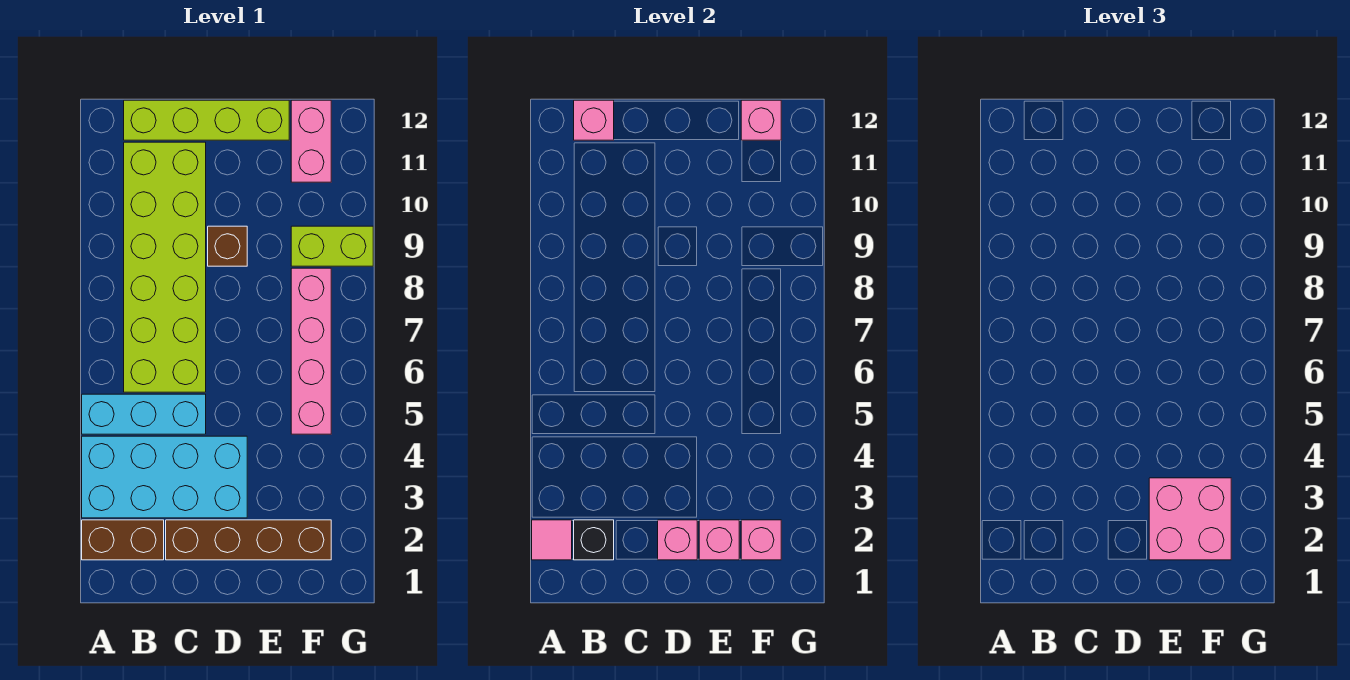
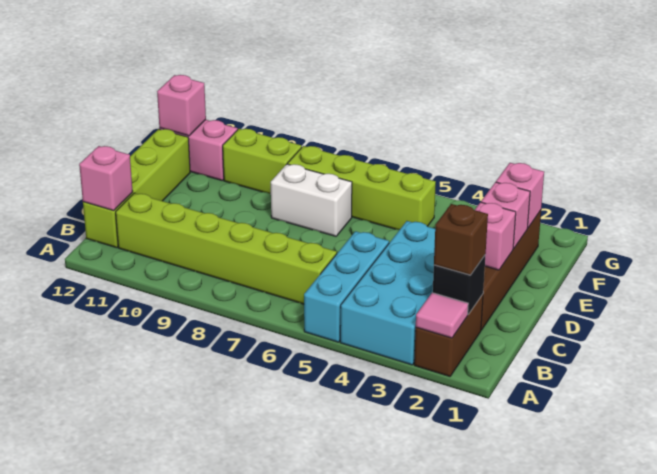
lime brick B6:C11 level 1 -> lime brick B6:B11 level 1
brown brick D9 level 1 -> brown brick B2 level 3
pink brick E2:F3 level 3 -> none
none -> white brick E7:E8 level 1
pink brick F5:F8 level 1 -> lime brick F5:F8 level 1
lime brick F9:G9 level 1 -> lime brick F9:F10 level 1

